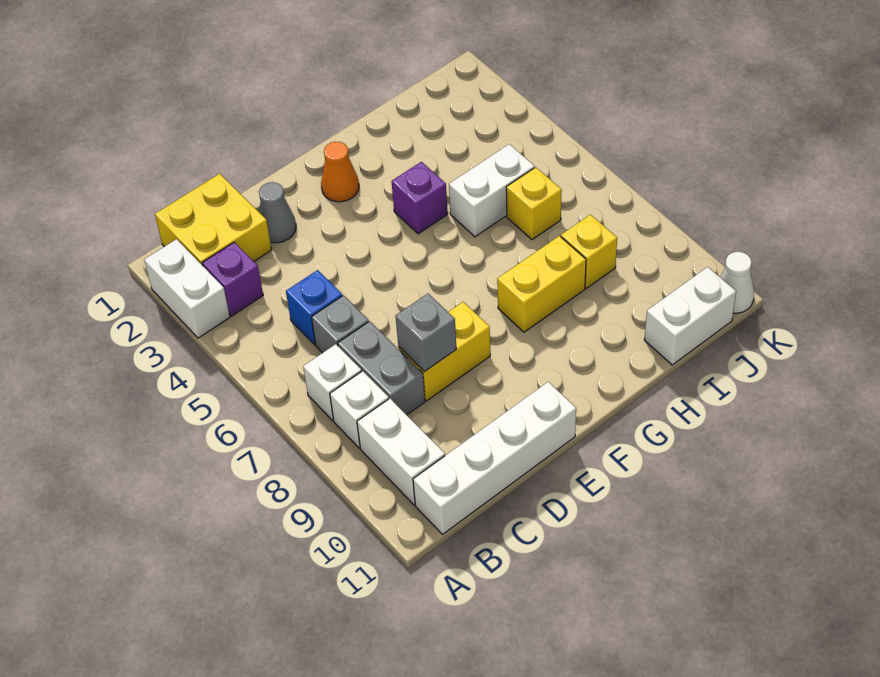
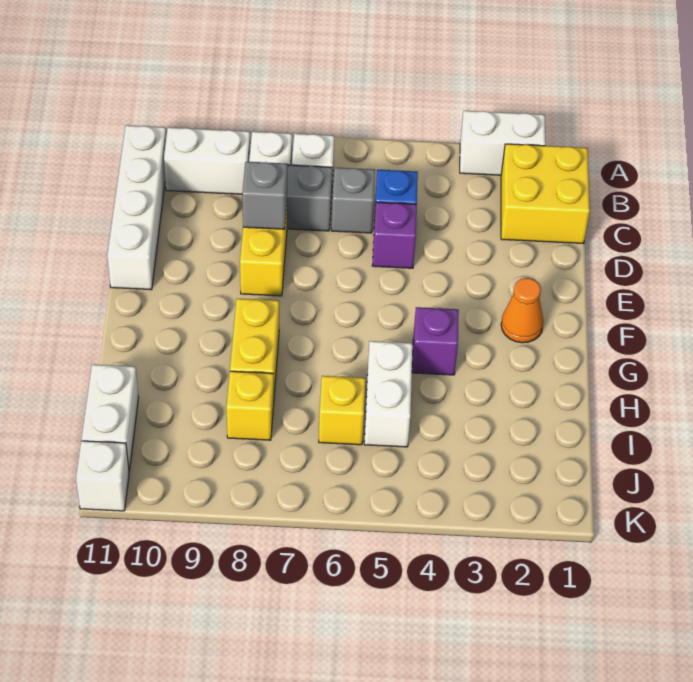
purple brick B3 level 1 -> purple brick D5 level 1
grey cone D2 level 1 -> none
white cone K11 level 1 -> white brick K11 level 1

